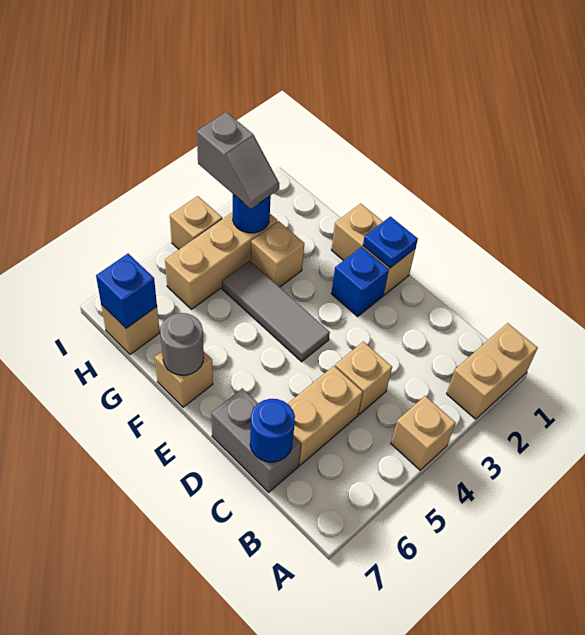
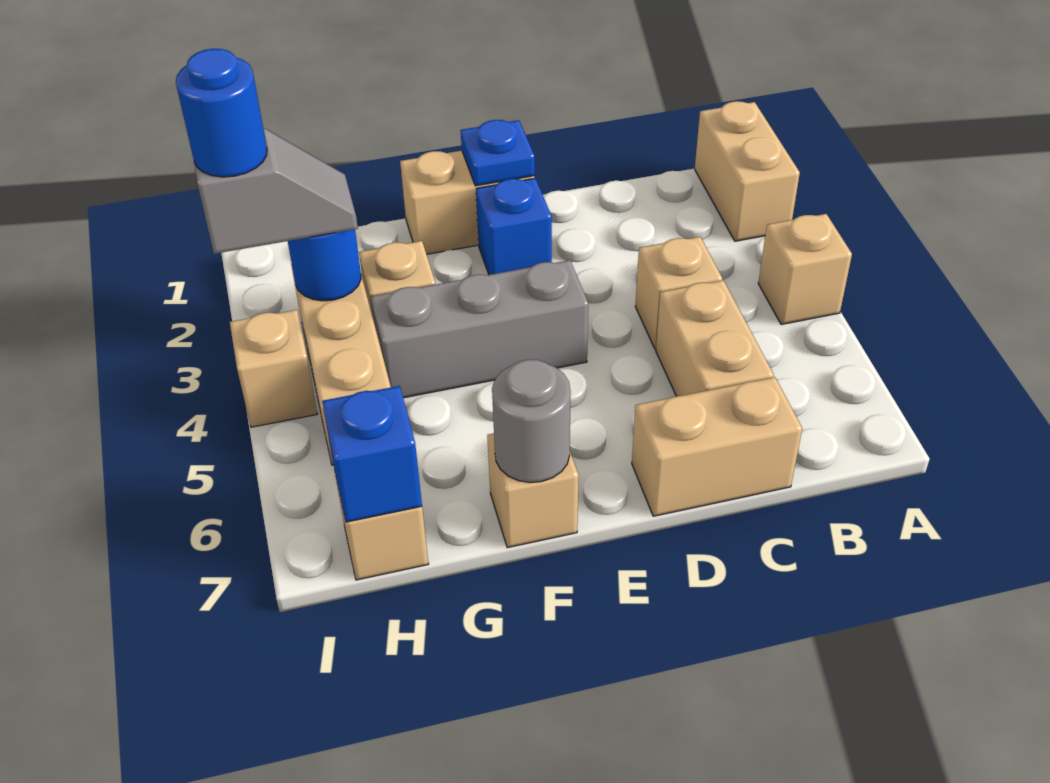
grey brick C7:D7 level 1 -> tan brick C7:D7 level 1
blue round brick C7 level 2 -> blue round brick I3 level 4
grey tile E4:G4 level 1 -> grey brick E4:G4 level 1

